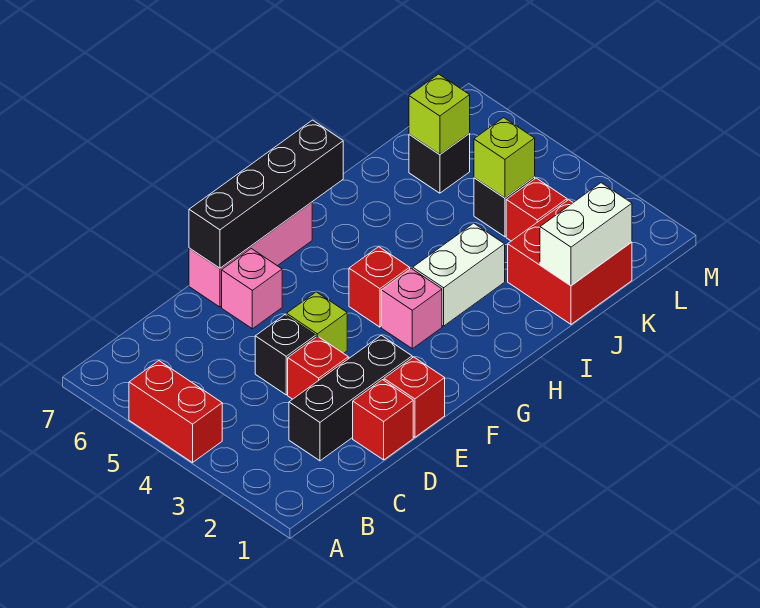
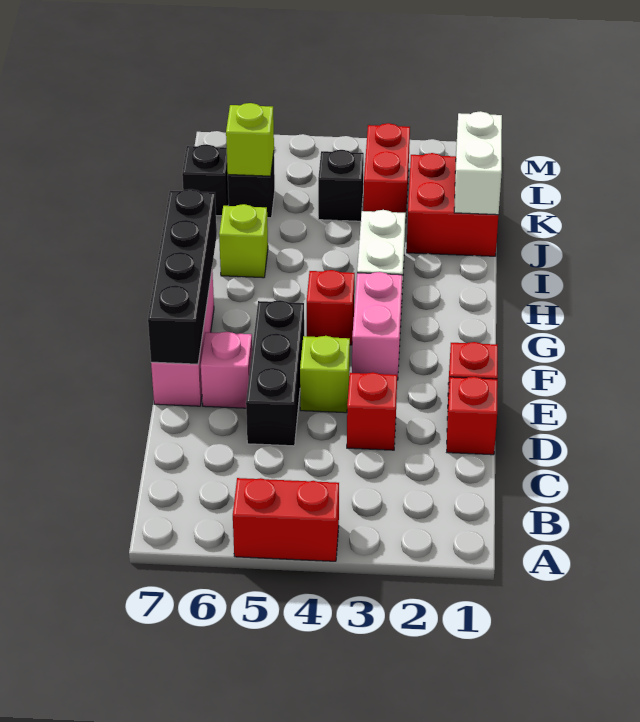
black brick C2:E2 level 1 -> black brick D5:F5 level 1
black brick D4 level 1 -> black brick K7 level 1
pink brick G3 level 1 -> pink brick F3:G3 level 1
red brick K3 level 1 -> red brick K3:L3 level 1
lime brick K4 level 2 -> lime brick I6 level 1

